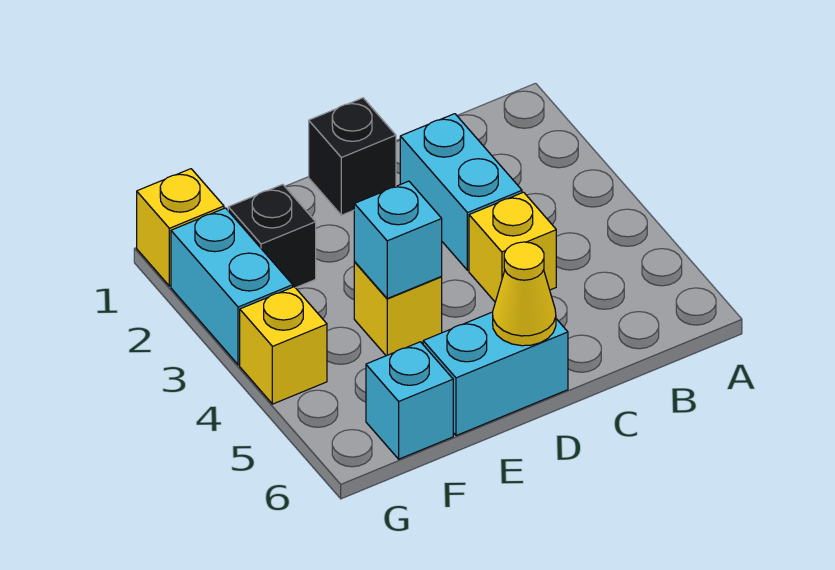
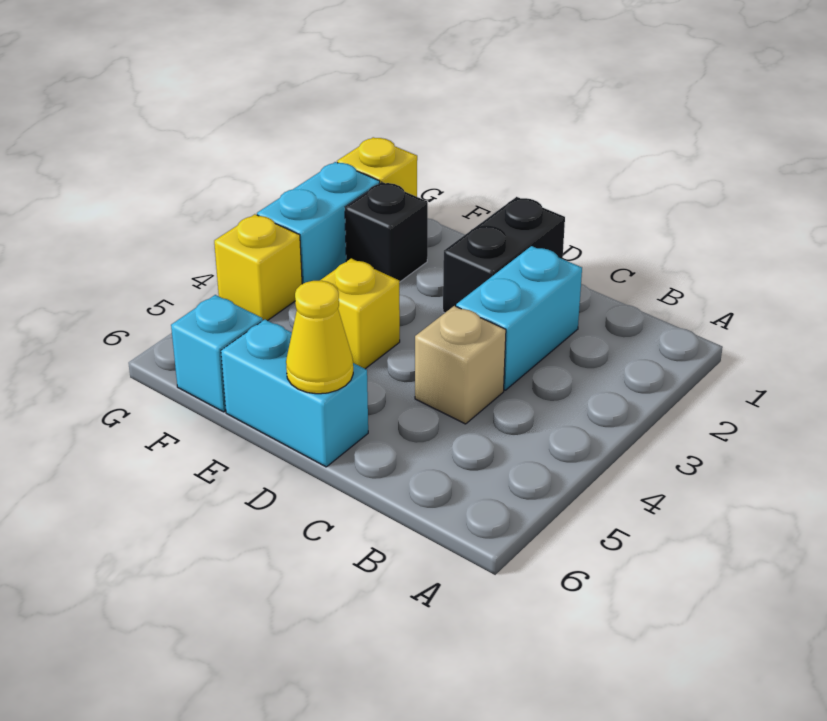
yellow brick C4 level 1 -> tan brick C4 level 1
black brick D1 level 1 -> black brick D1:D2 level 1
cyan brick E4 level 2 -> none

